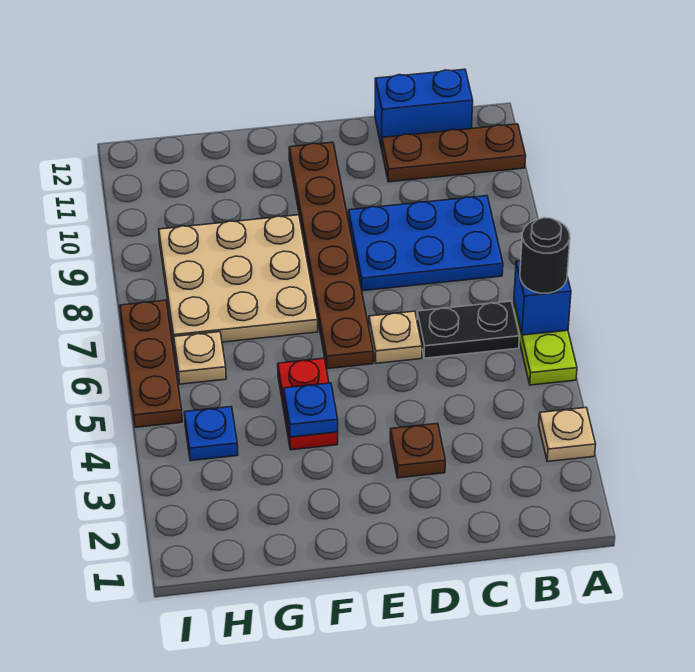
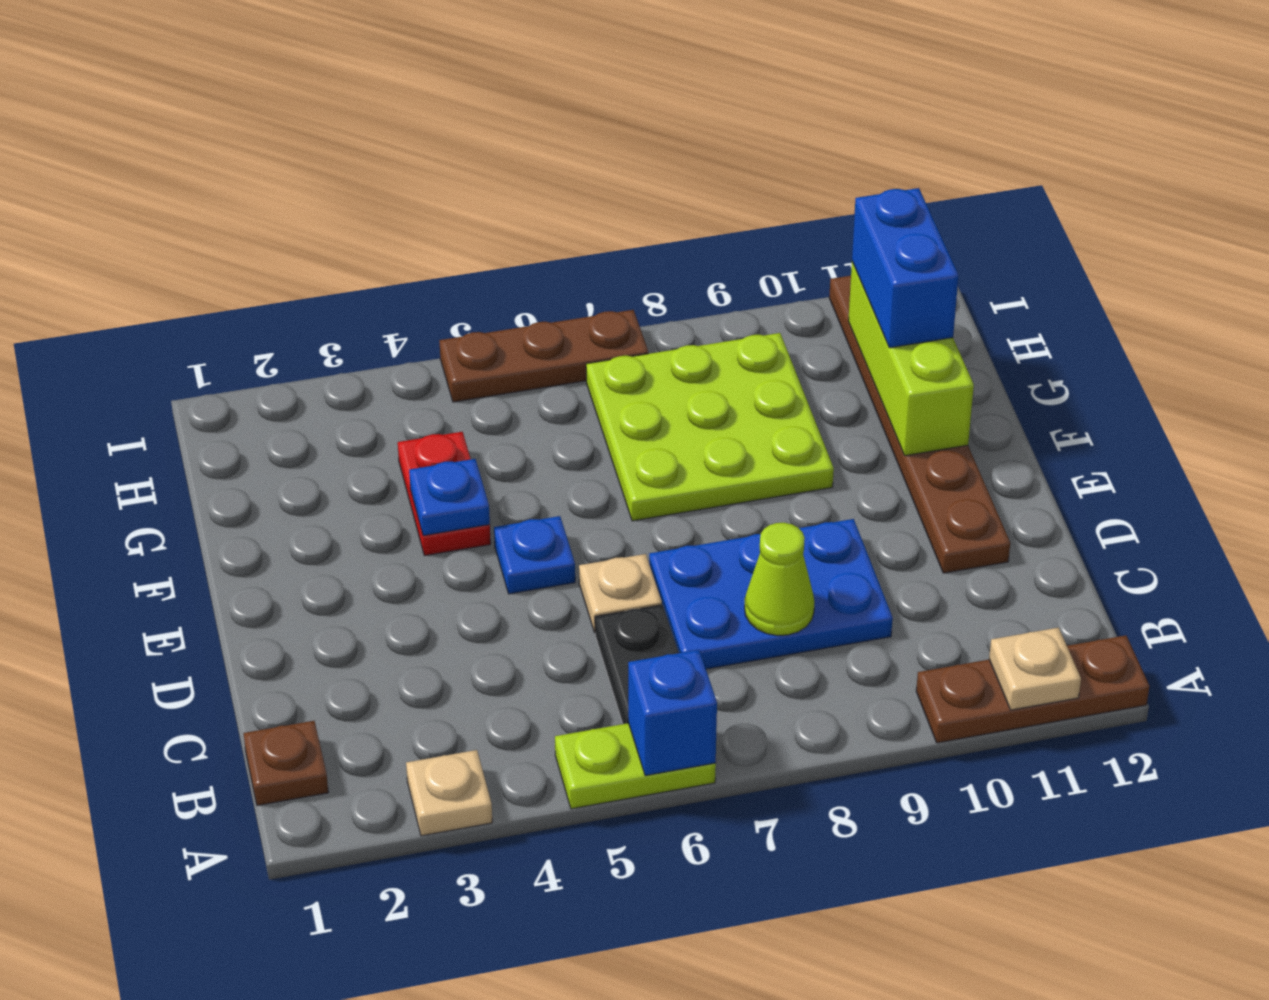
black round brick A6 level 3 -> none
brown plate A11:C11 level 1 -> brown plate A10:A12 level 1
blue plate B8:D9 level 1 -> blue plate C7:D9 level 1
blue brick B12:C12 level 1 -> blue brick G11:H11 level 3
none -> lime cone C8 level 2
brown plate D3 level 1 -> brown plate B1 level 1
brown plate E6:E11 level 1 -> brown plate D11:I11 level 1
red plate F4:F5 level 1 -> red plate F4:G4 level 1
tan plate F7:H9 level 1 -> lime plate F7:H9 level 1
none -> lime brick F11:H11 level 2
blue plate H4 level 1 -> blue plate E5 level 1
tan plate H6 level 1 -> tan plate A11 level 2

